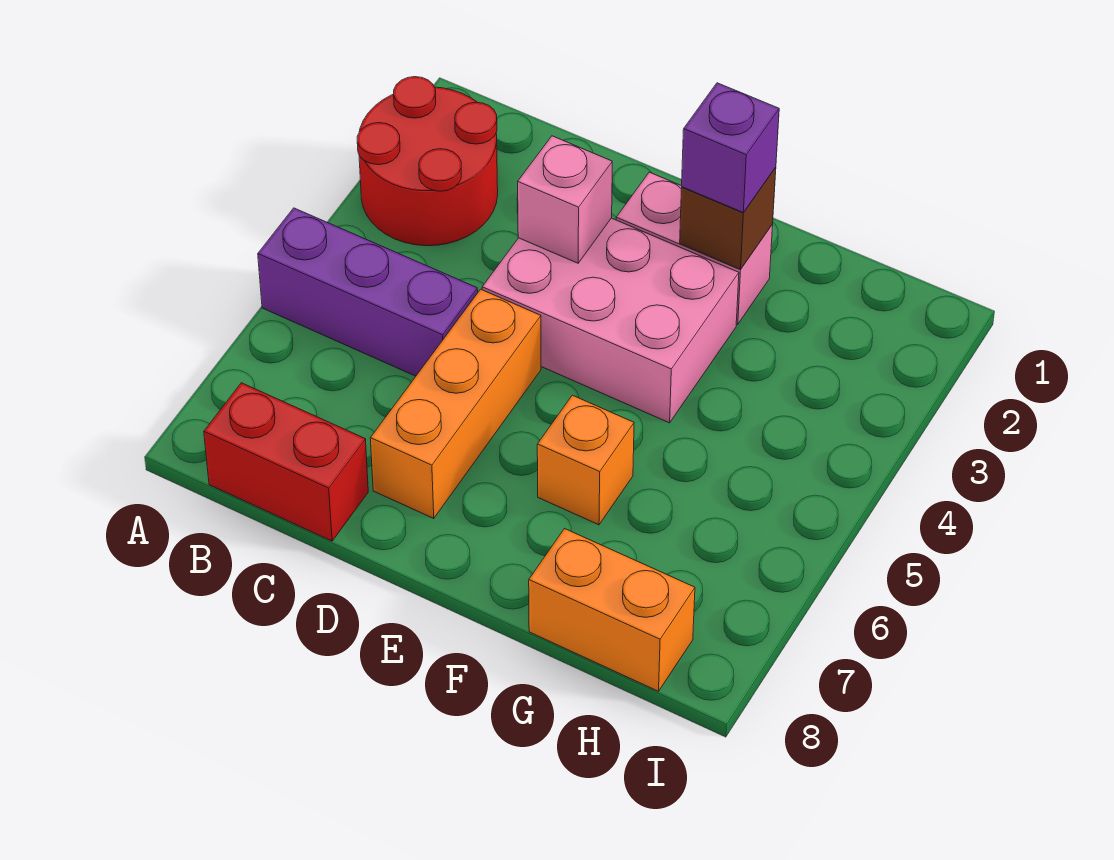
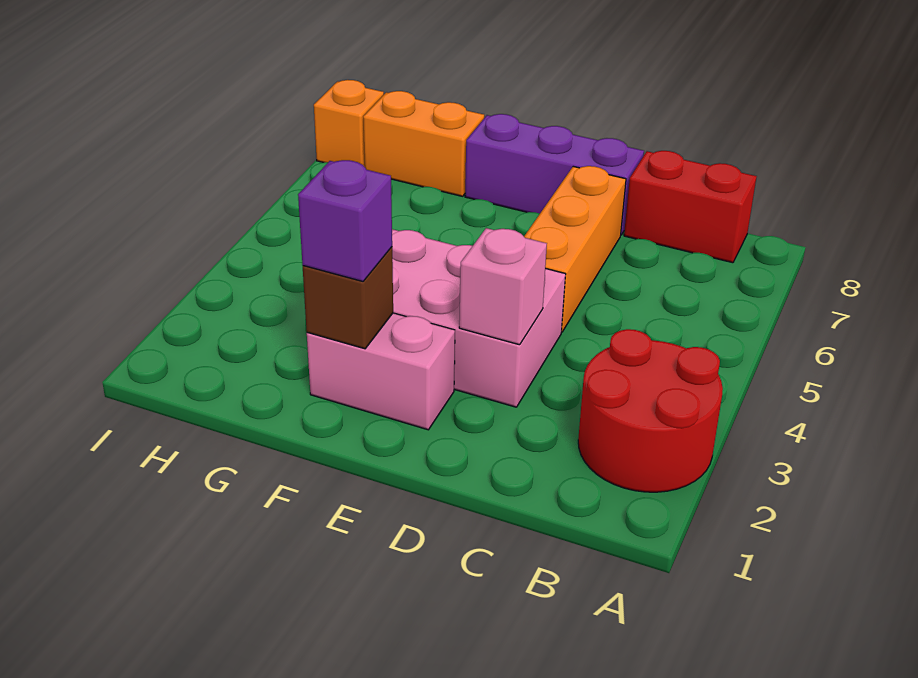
purple brick A5:C5 level 1 -> purple brick D8:F8 level 1
orange brick F6 level 1 -> orange brick I8 level 1

